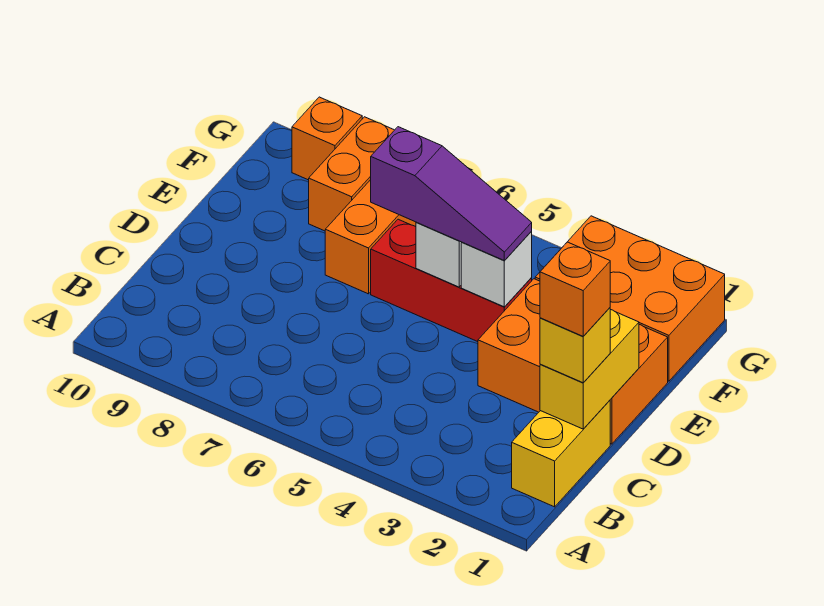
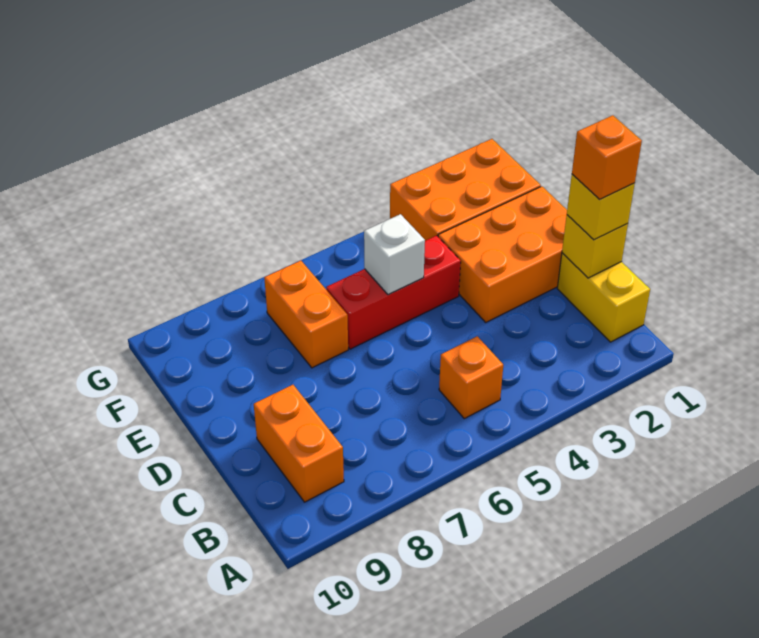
yellow brick C1:D1 level 2 -> yellow brick C1 level 2
white brick E4 level 2 -> none
purple slope E4:E6 level 3 top 6 -> none
orange brick F8:G8 level 1 -> orange brick B9:C9 level 1
orange brick G9 level 1 -> orange brick B5 level 1

